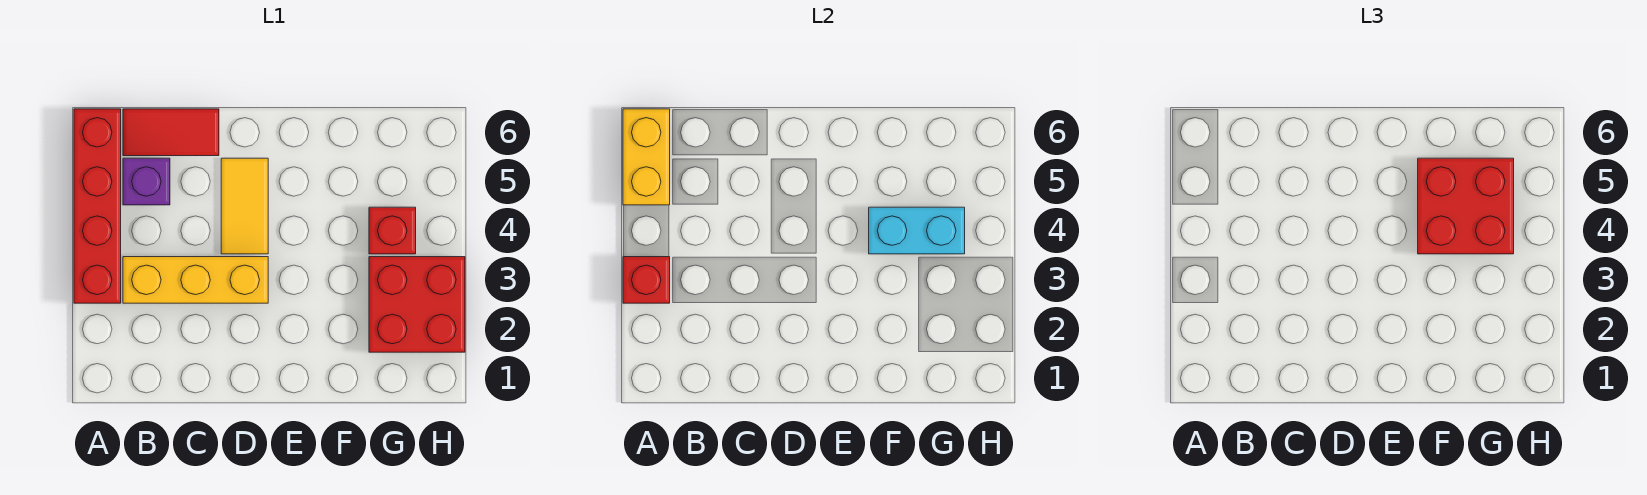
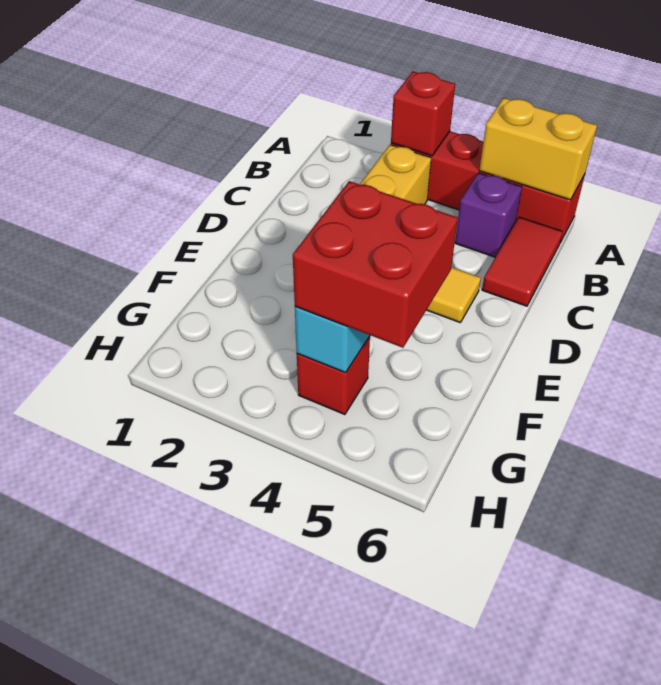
red brick G2:H3 level 1 -> none

